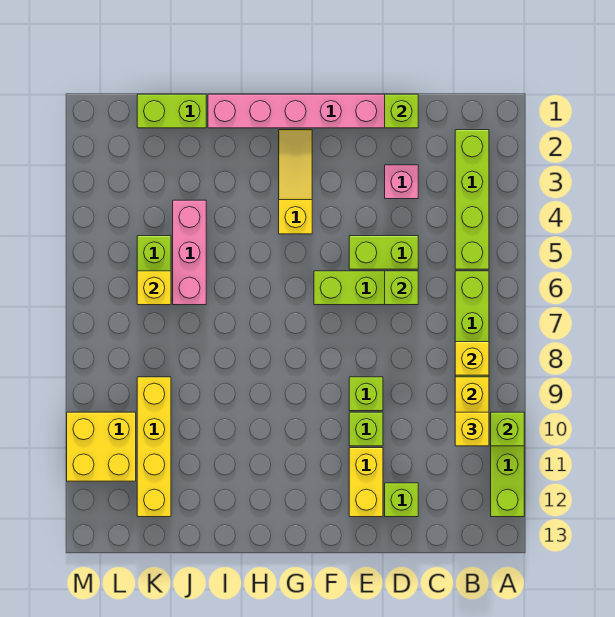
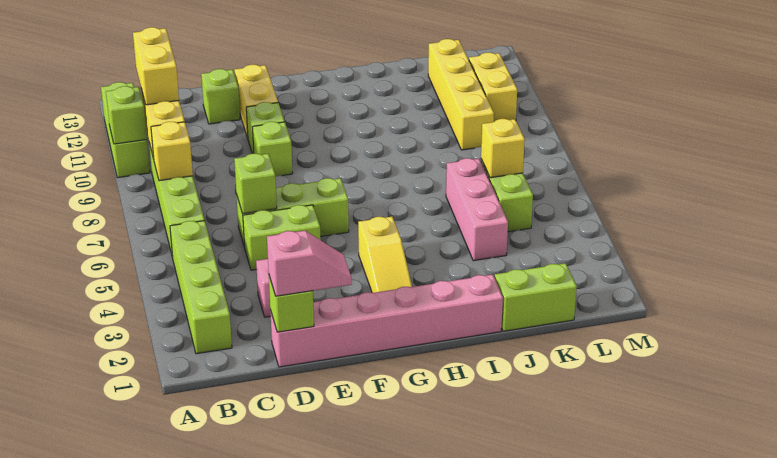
yellow brick B10 level 3 -> yellow brick B10:B11 level 3
none -> pink slope D1:E1 level 3 top D
yellow brick L10:M11 level 1 -> yellow brick L10:L11 level 1

